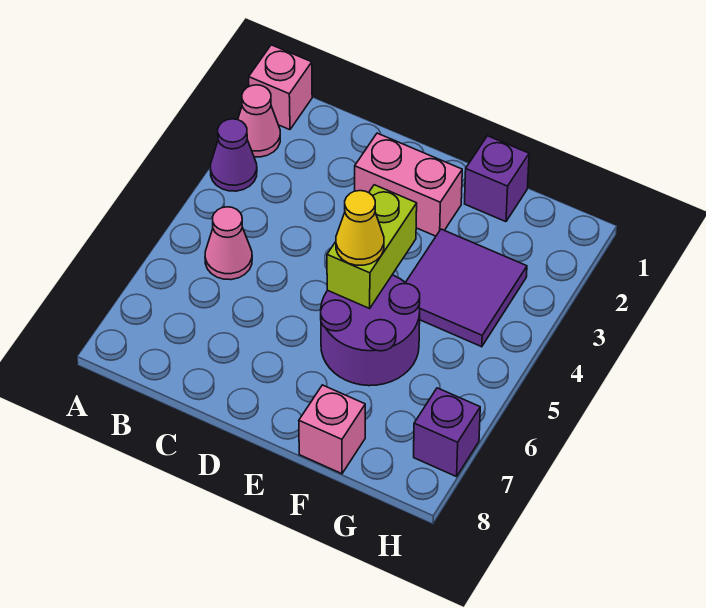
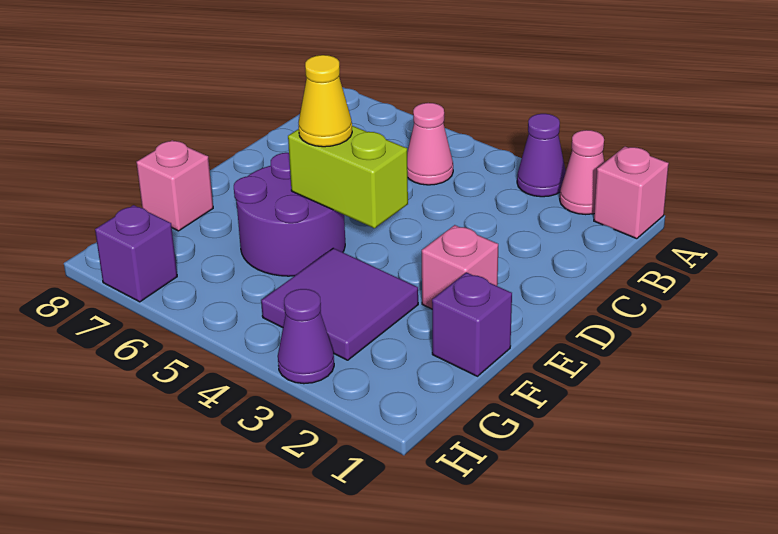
pink brick D2:E2 level 1 -> pink brick E2 level 1
none -> purple cone H3 level 1

